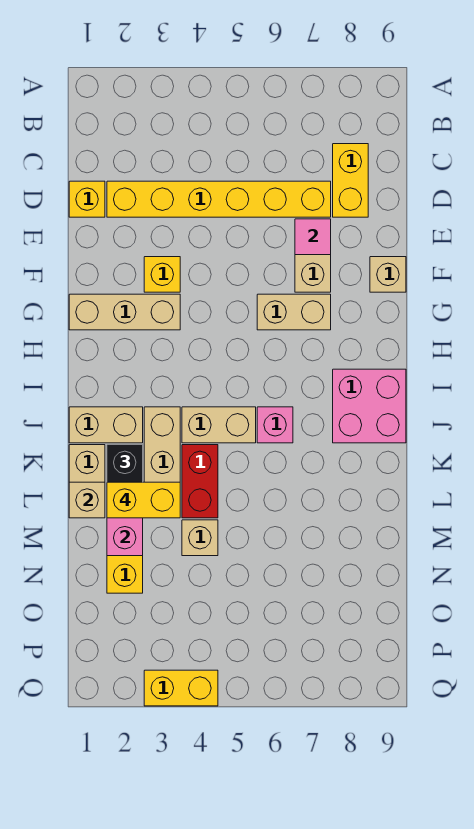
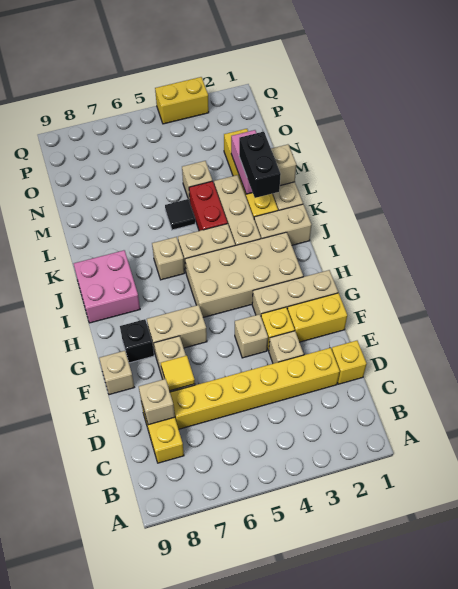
none -> tan brick D8 level 2
none -> tan brick E3 level 1
pink tile E7 level 2 -> yellow tile E7 level 2
none -> tan brick F4 level 1
none -> black brick G8 level 1
none -> tan brick H2:I5 level 1
pink brick J6 level 1 -> tan brick J6 level 1
yellow brick L2:L3 level 4 -> yellow brick F1:F2 level 1
none -> black tile L5 level 1

